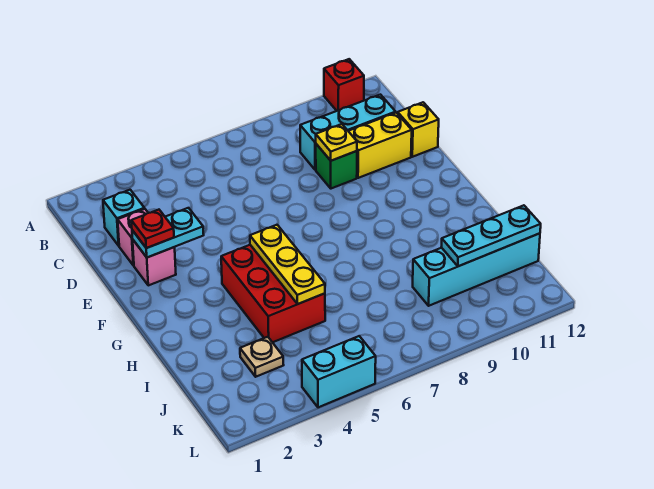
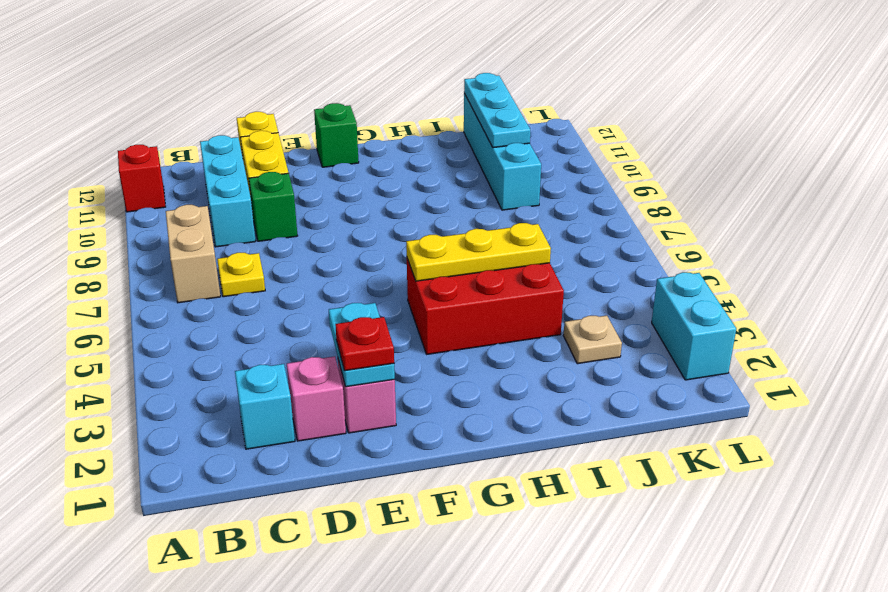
none -> tan brick B7:B8 level 1
yellow plate D9 level 2 -> yellow plate C7 level 1
none -> green brick F12 level 1
cyan brick L4:L5 level 1 -> cyan brick L2:L3 level 1

